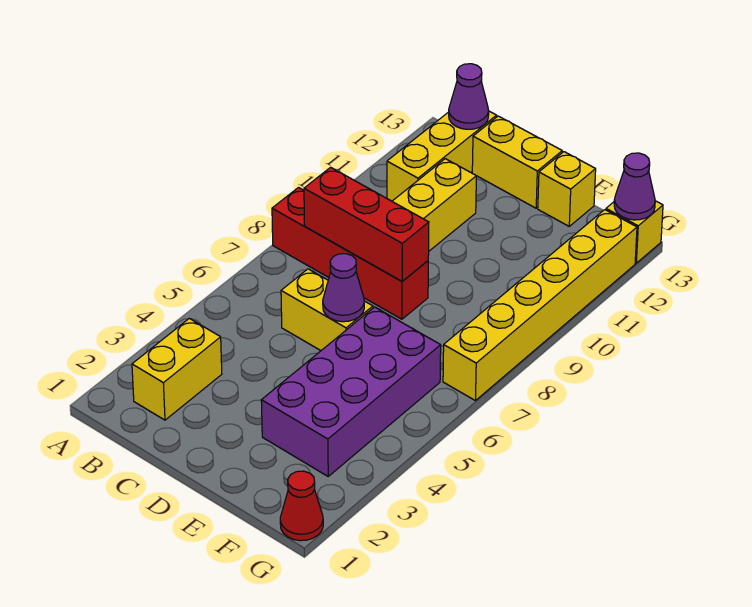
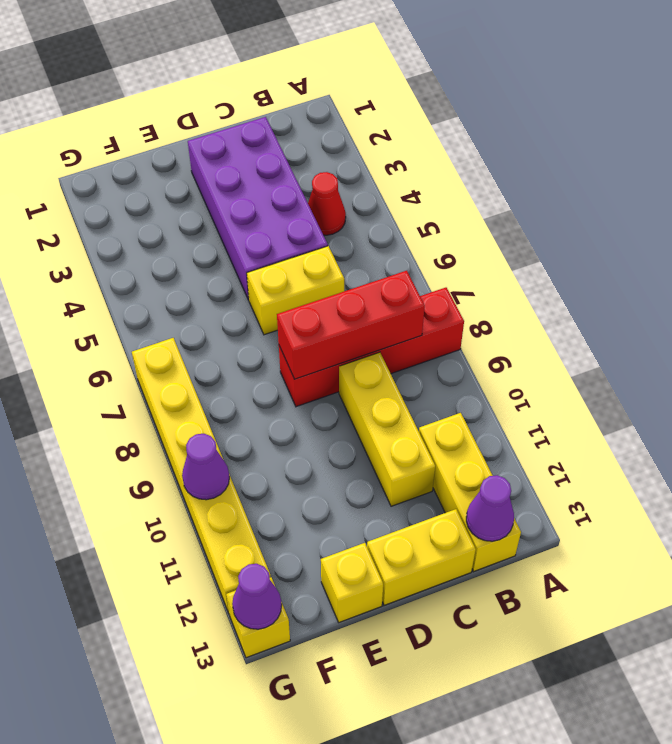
yellow brick B2:B3 level 1 -> none
purple cone D6 level 2 -> purple cone G10 level 2
purple brick E3:F6 level 1 -> purple brick C2:D5 level 1
red cone G1 level 1 -> red cone B4 level 1

